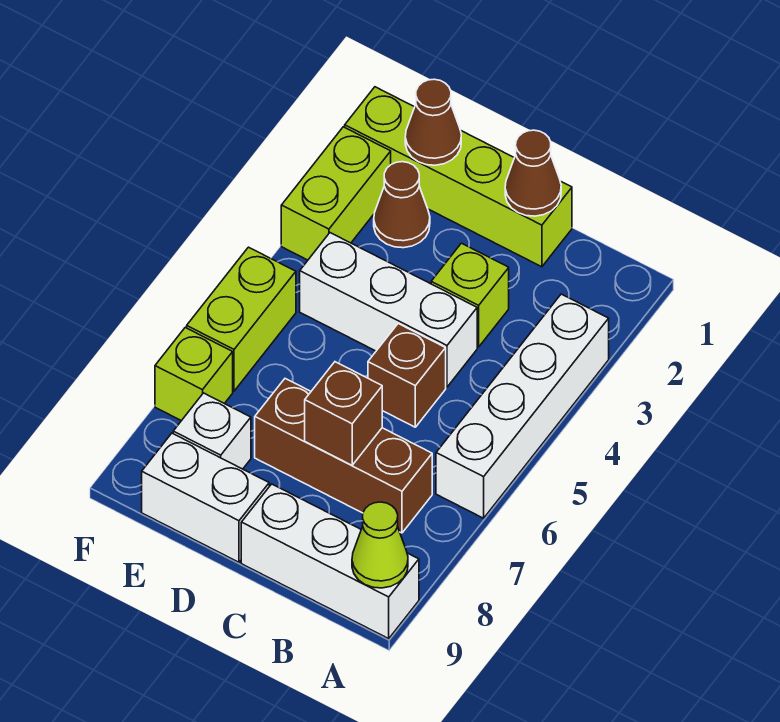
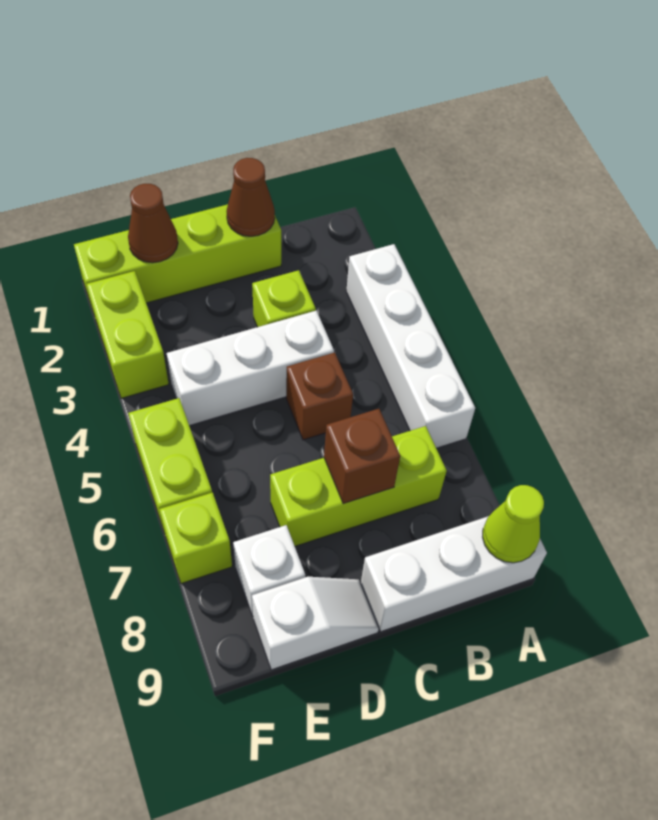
brown brick B7:D7 level 1 -> lime brick B7:D7 level 1
white brick D9:E9 level 1 -> white slope D9:E9 level 1 top E
brown cone E2 level 1 -> none

